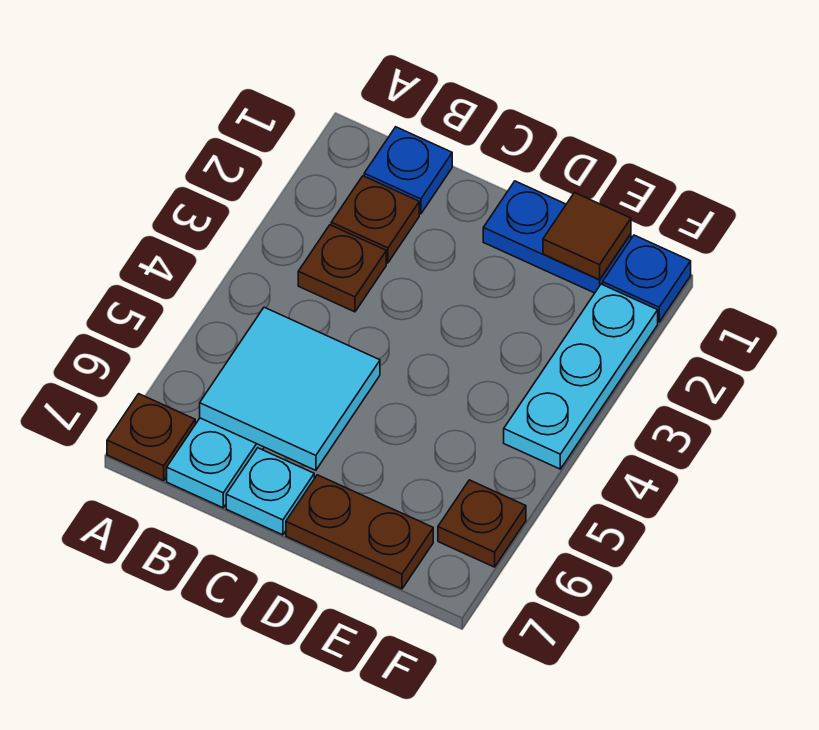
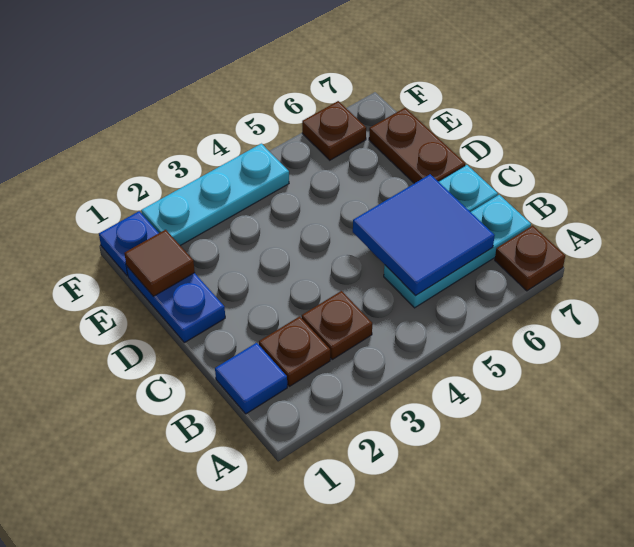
blue plate B1 level 1 -> blue tile B1 level 1
cyan tile B5:C6 level 2 -> blue tile B5:C6 level 2

